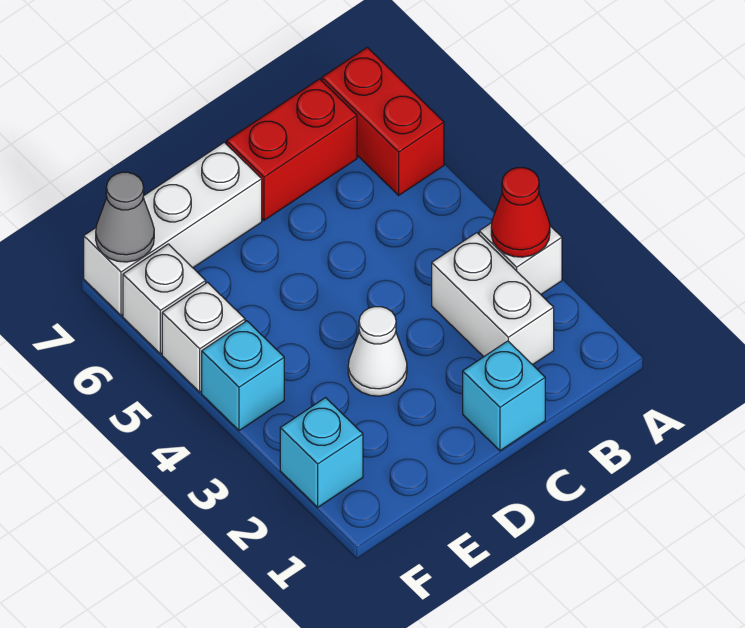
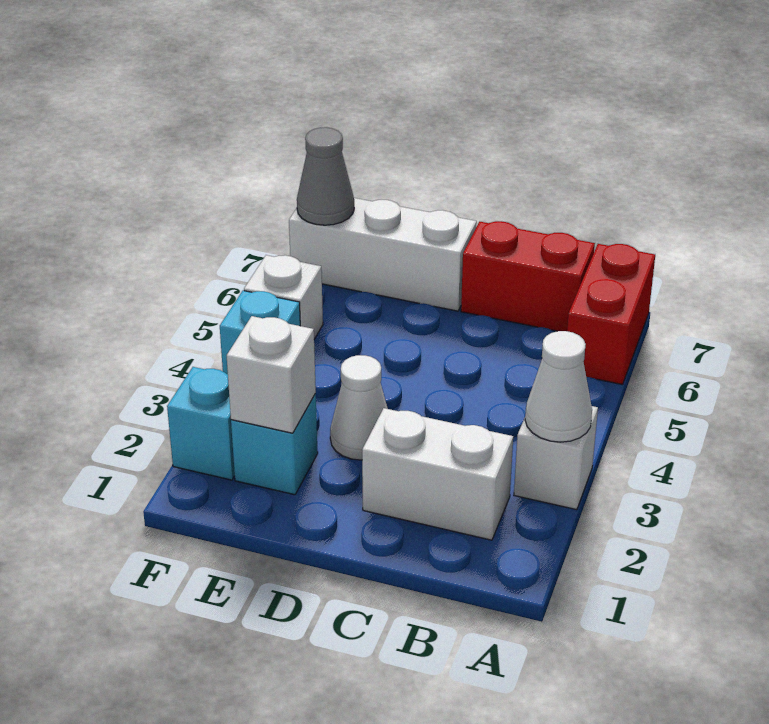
red cone A3 level 2 -> white cone A3 level 2
white brick B2:B3 level 1 -> white brick B2:C2 level 1
cyan brick C1 level 1 -> cyan brick E2 level 1
white brick F6 level 1 -> white brick E2 level 2

